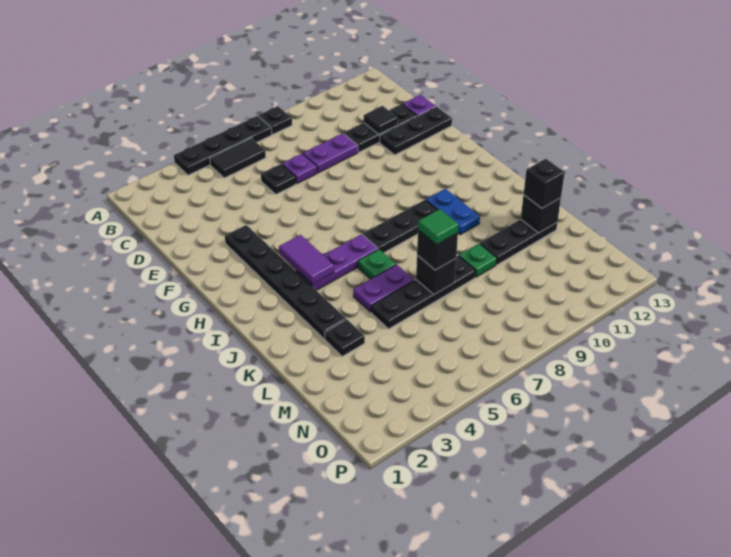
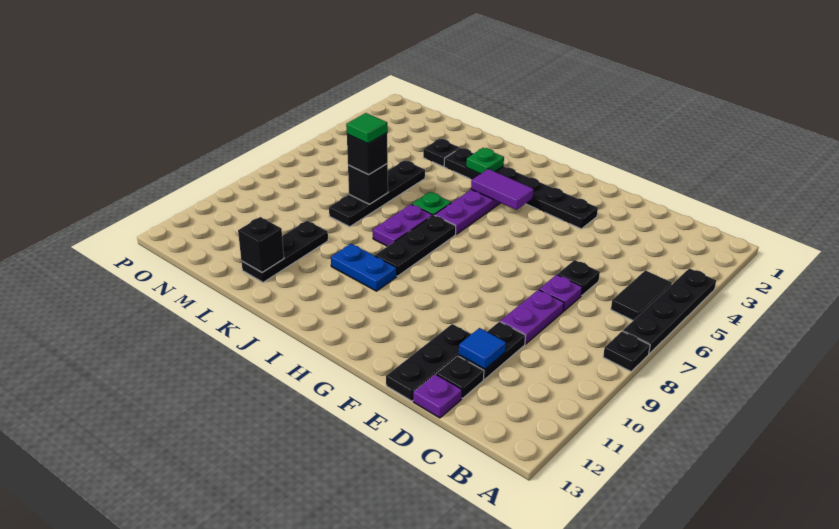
black tile D11 level 2 -> blue tile D11 level 2
purple plate K5:K6 level 1 -> purple plate J7:J8 level 1
green plate L9 level 1 -> green plate J3 level 2
black brick L12 level 3 -> none

